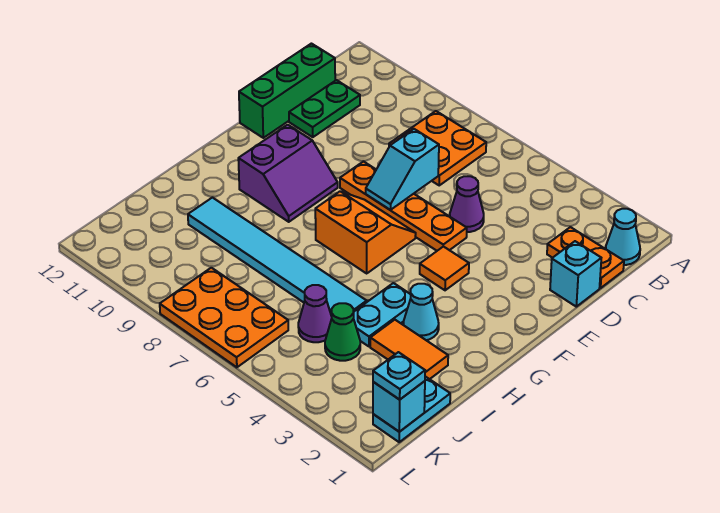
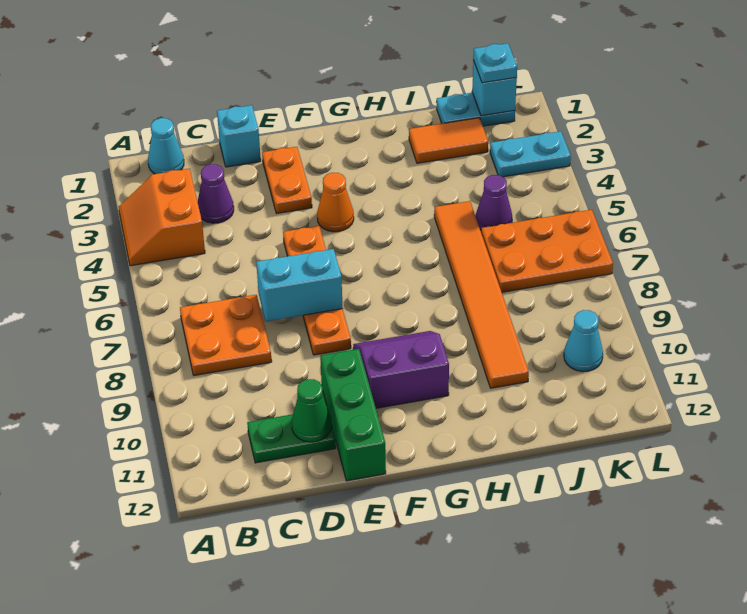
orange plate C1:C2 level 1 -> orange plate E2:E3 level 1
green brick C12:E12 level 1 -> green brick E10:E12 level 1
purple cone D5 level 1 -> purple cone C3 level 1
cyan slope D7:E7 level 2 top D -> cyan brick D7:E7 level 2
orange tile F4 level 1 -> orange cone F4 level 1
orange slope F6:G7 level 1 top G -> orange slope A3:B4 level 1 top B
cyan cone H3 level 1 -> cyan cone K10 level 1
cyan plate H4:I4 level 1 -> cyan plate K3:L3 level 1
orange tile I2:I3 level 1 -> orange tile I2:J2 level 1
cyan tile I5:I10 level 1 -> orange tile I5:I10 level 1
green cone J4 level 1 -> green cone D11 level 2
orange plate K6:L8 level 1 -> orange plate J6:L7 level 1

